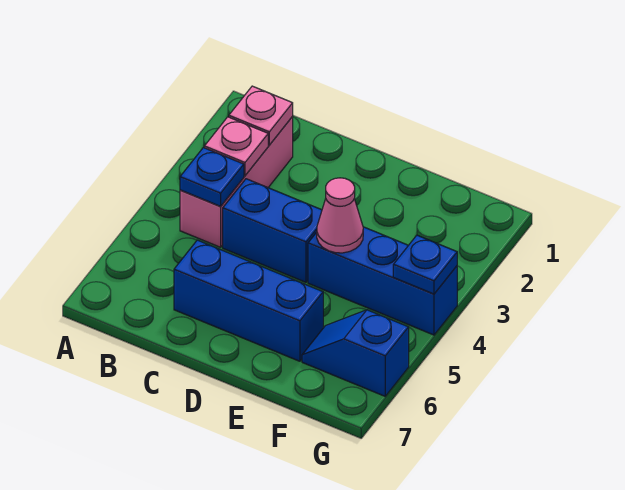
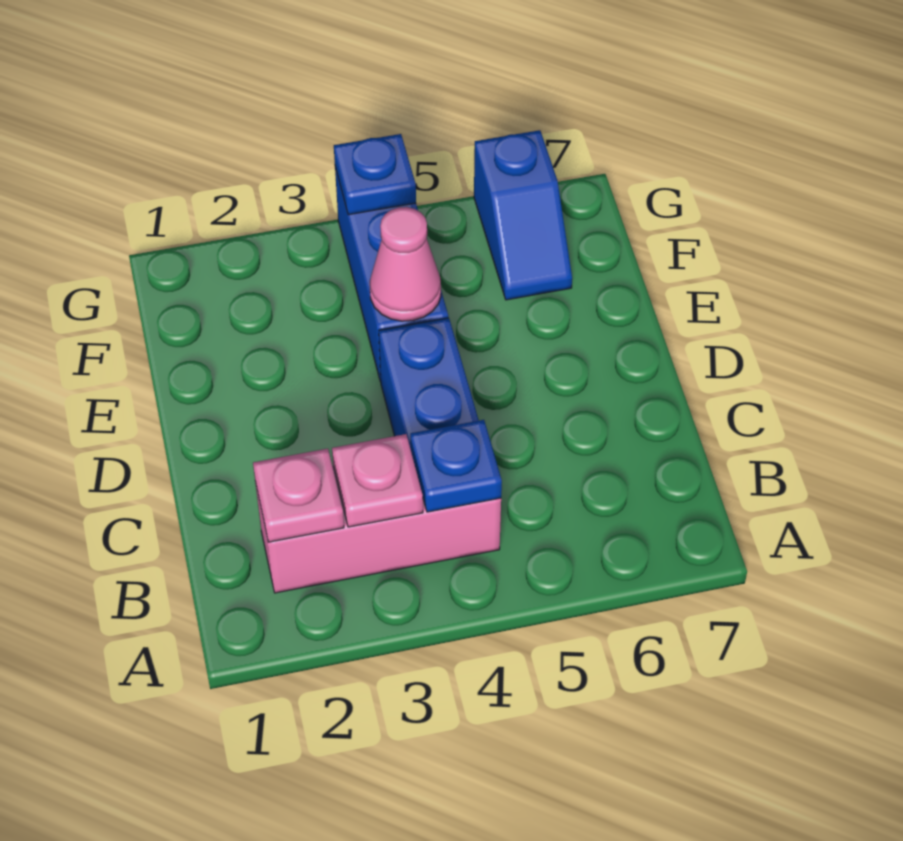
blue brick C6:E6 level 1 -> none

